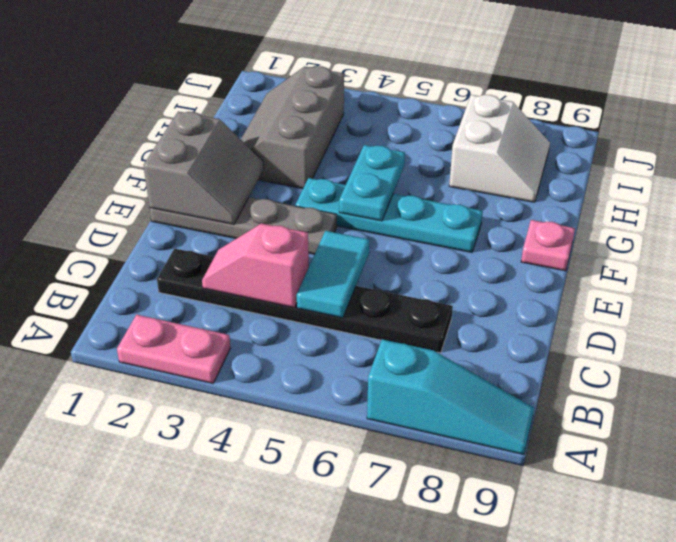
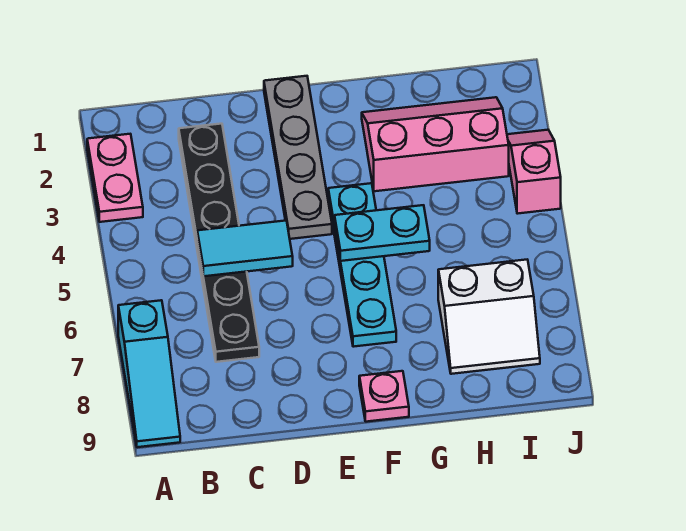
pink slope C3:C4 level 2 top 4 -> pink slope J3:J4 level 1 top 4
grey slope E1:F2 level 2 top 1 -> none
grey slope G2:I3 level 1 top 3 -> pink slope G2:I3 level 1 top 3

